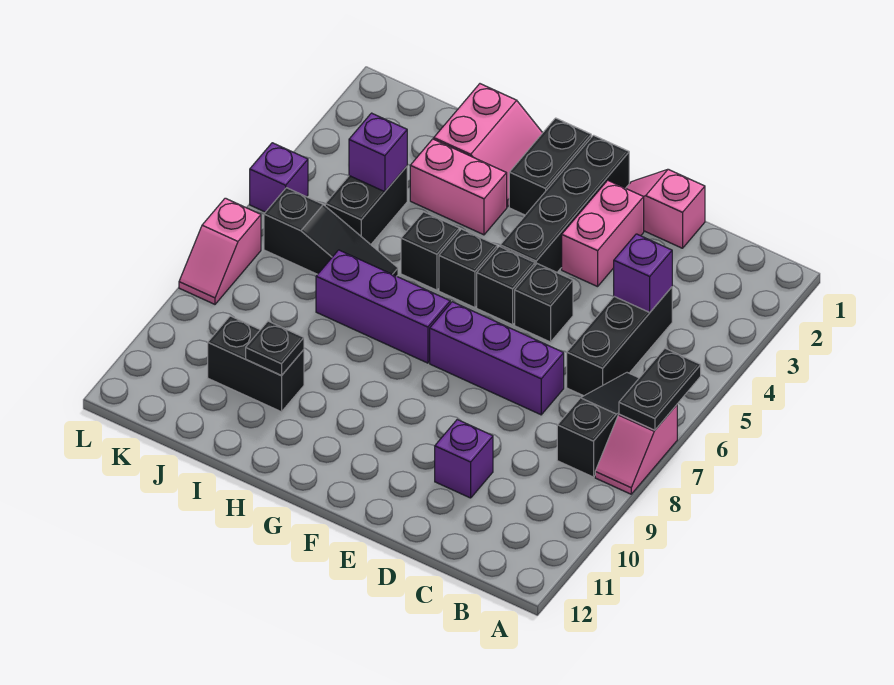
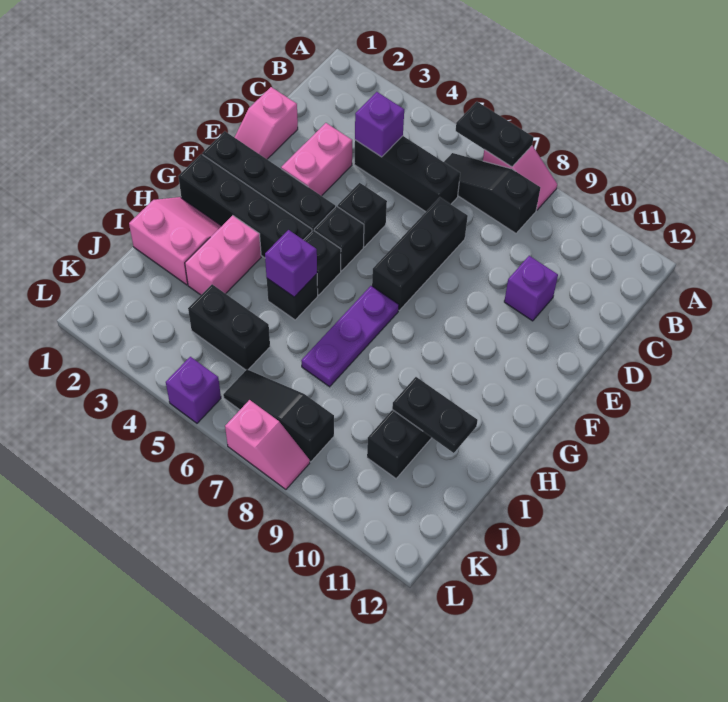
purple brick D7:F7 level 1 -> black brick D7:F7 level 1
pink brick E2:E3 level 1 -> pink brick D3:E3 level 1
black brick G1:G2 level 1 -> black brick G1:G4 level 1
purple brick G7:I7 level 1 -> purple plate G7:I7 level 1
black slope I6:K6 level 1 top K -> black slope K6:K8 level 1 top 8
black plate I10 level 2 -> black plate I10:I11 level 2
purple brick J4 level 2 -> purple brick H5 level 2

